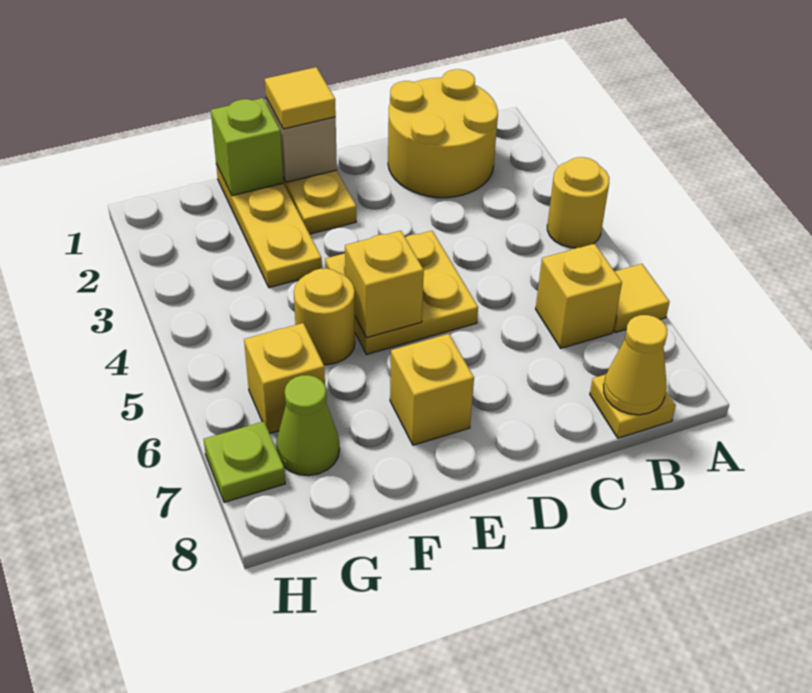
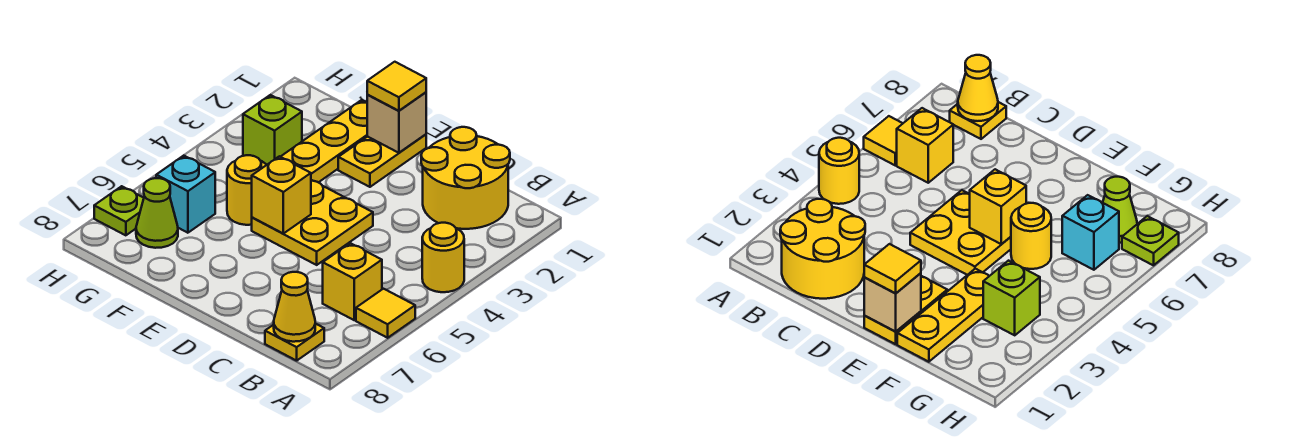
yellow brick E7 level 1 -> none
lime brick F1 level 2 -> lime brick G3 level 1
yellow brick G6 level 1 -> cyan brick G6 level 1

